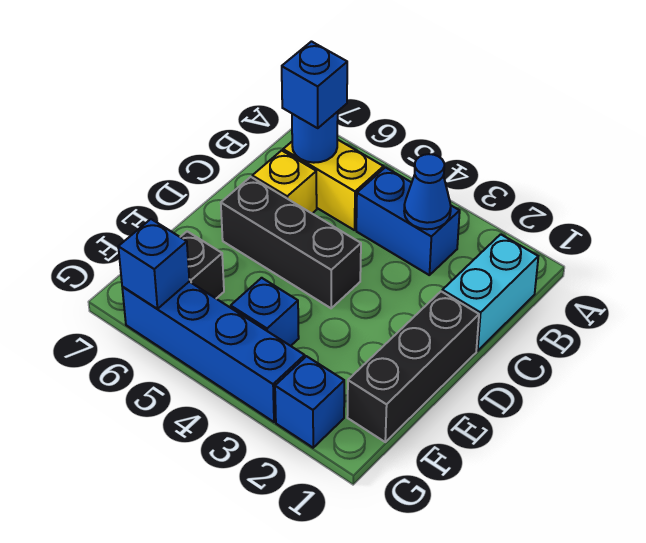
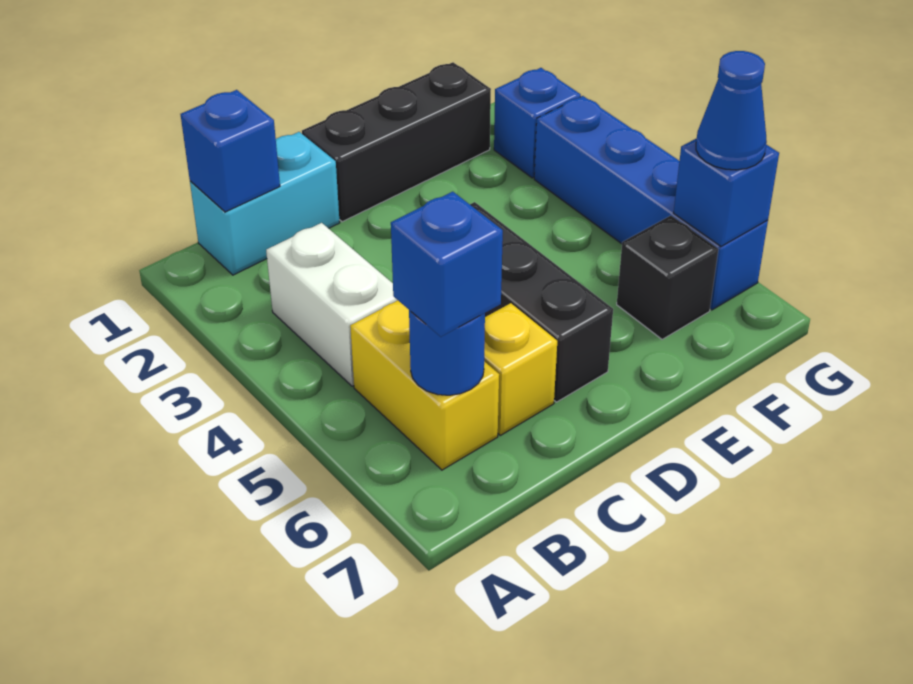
blue brick B3:B4 level 1 -> white brick B3:B4 level 1
blue cone B3 level 2 -> blue cone G6 level 3
blue brick F4 level 1 -> blue brick B1 level 2

